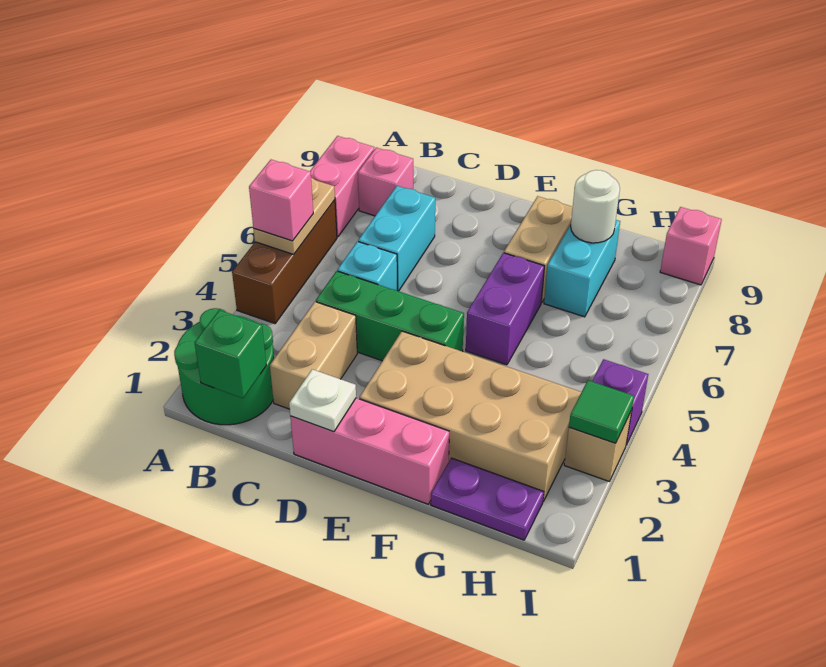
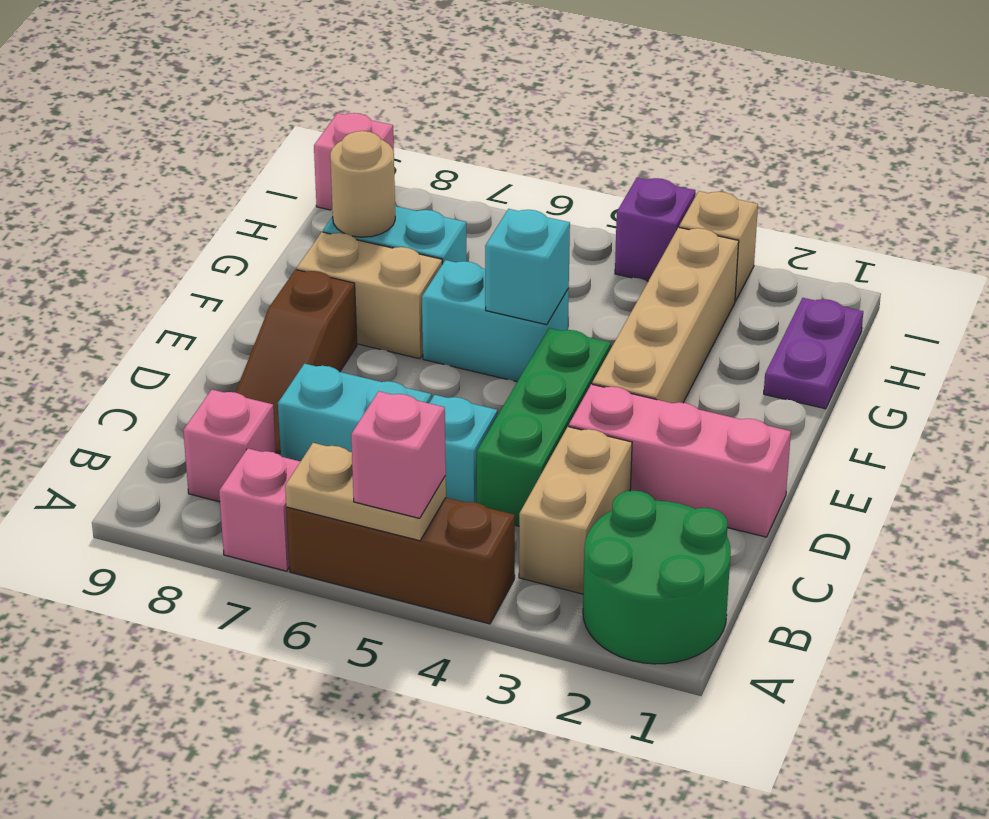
pink brick A7:A8 level 1 -> pink brick A7 level 1
green brick B1 level 2 -> none
tan brick C2:C3 level 1 -> tan brick B3:C3 level 1
none -> brown slope C8:E8 level 1 top E
pink brick D1:F1 level 1 -> pink brick D1:D3 level 1
white plate D1 level 2 -> none
tan brick E2:H3 level 1 -> tan brick E3:H3 level 1
purple brick F5:F6 level 1 -> cyan brick F5:F6 level 1
none -> cyan brick F5 level 2
white round brick G8 level 2 -> tan round brick G8 level 2
green tile I3 level 2 -> none

